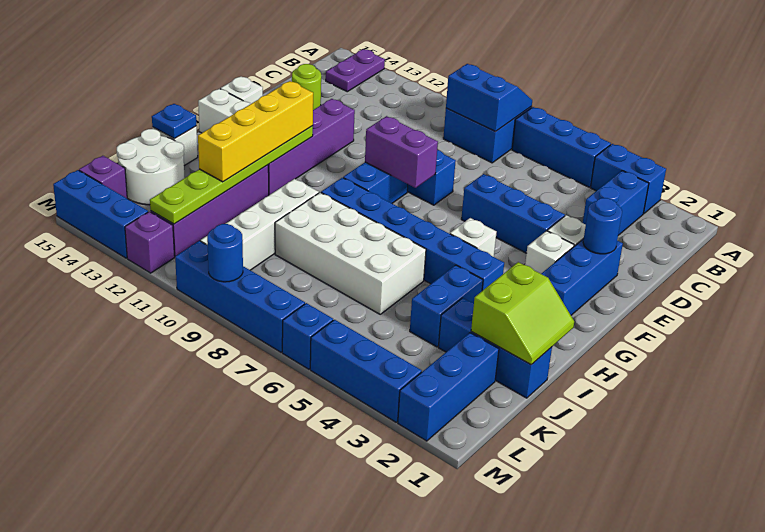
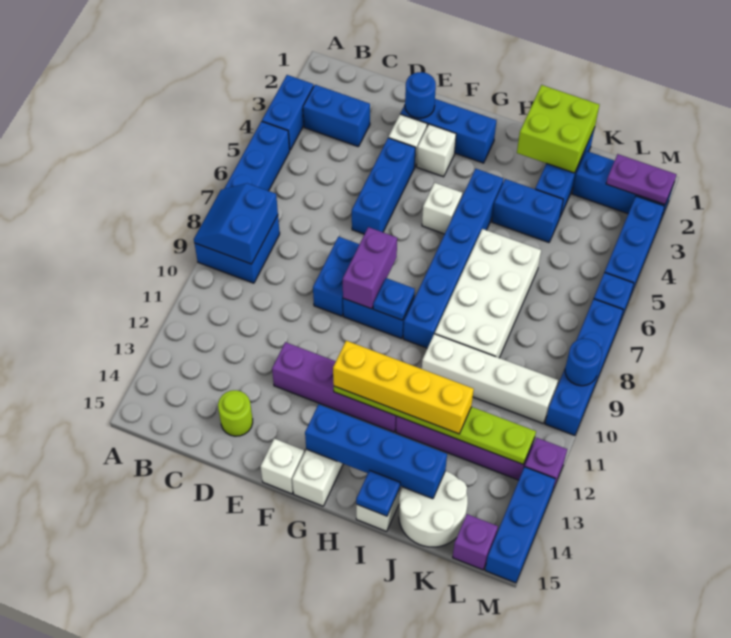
purple plate A14:B14 level 1 -> purple plate L2:M2 level 2
none -> blue plate G9 level 2
none -> blue brick G14:J14 level 2
lime slope I1:J2 level 2 top 2 -> lime brick I1:J2 level 2

